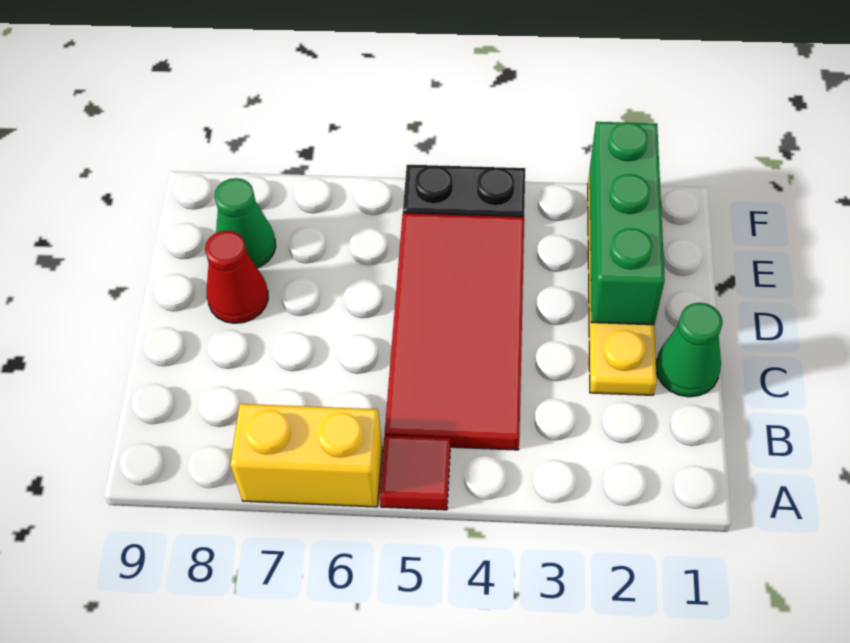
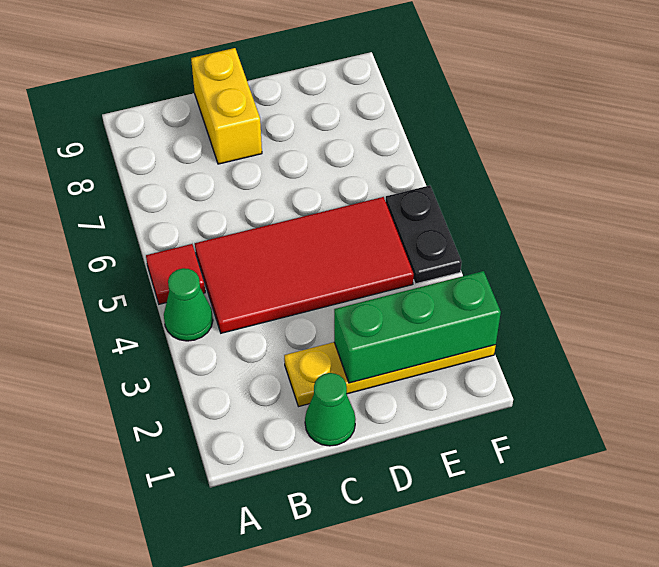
yellow brick A6:A7 level 1 -> yellow brick C8:C9 level 1
red cone D8 level 1 -> none
green cone E8 level 1 -> green cone A4 level 1

